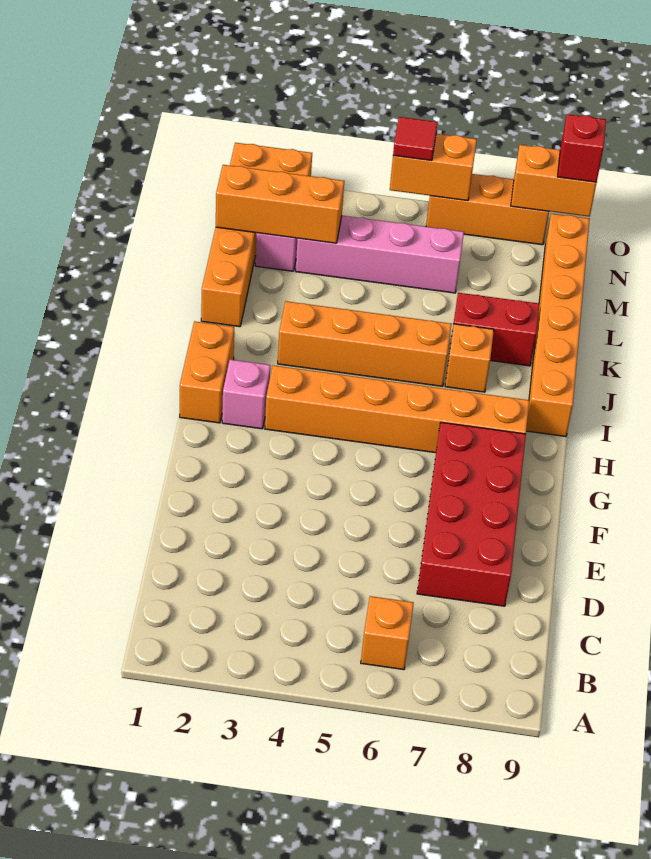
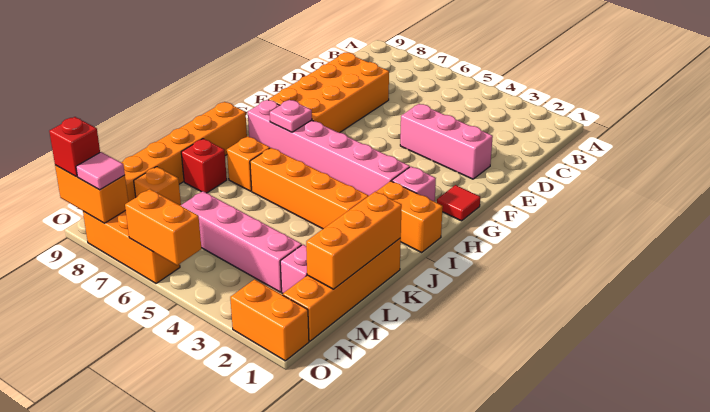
orange brick B6 level 1 -> orange brick M8 level 1
red brick D7:G8 level 1 -> orange brick D7:G8 level 1
none -> pink brick E2:E4 level 1
orange brick H1:I1 level 1 -> orange brick I1:I2 level 1
orange brick H3:H8 level 1 -> pink brick H3:H8 level 1
none -> pink plate H7 level 2
red brick K7:K8 level 1 -> red brick K8 level 1
orange brick M1:M3 level 2 -> orange brick K1:M1 level 2
red tile O5 level 3 -> red tile G1 level 1
none -> pink tile O8 level 3

